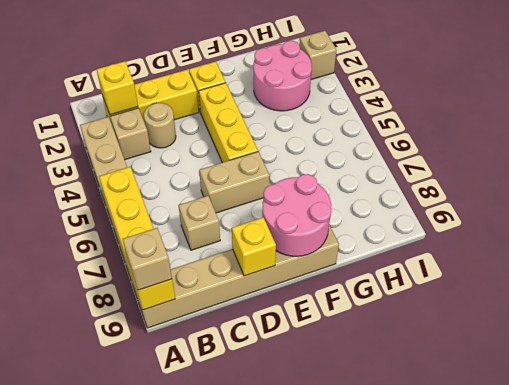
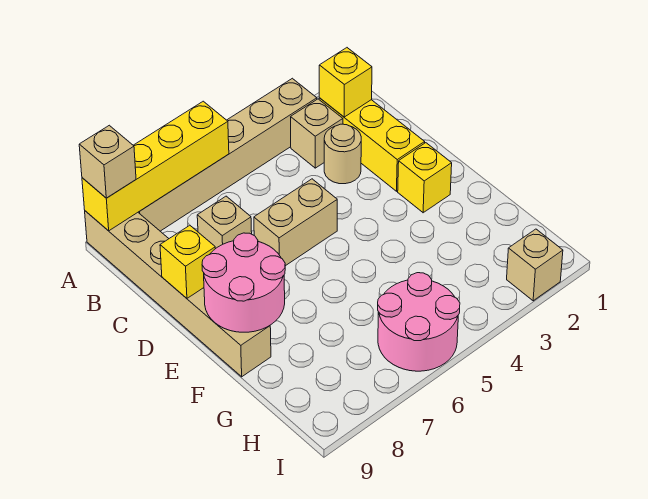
tan brick D6:E6 level 1 -> tan brick D5:D6 level 1
yellow brick E3:E5 level 1 -> none
pink round brick G2:H3 level 1 -> pink round brick H5:I6 level 1

